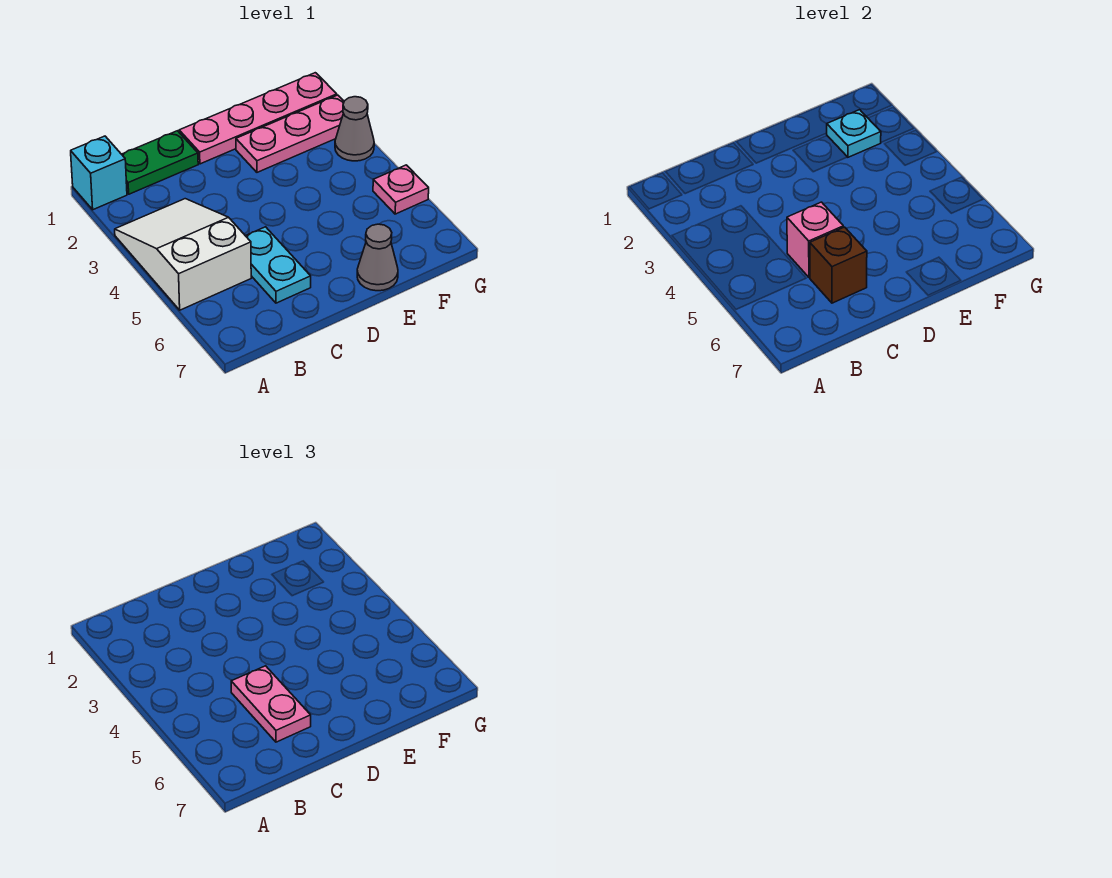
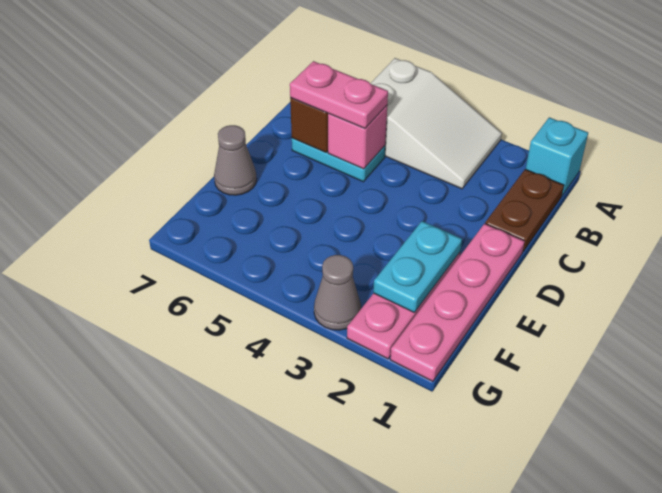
green plate B1:C1 level 1 -> brown plate B1:C1 level 1
cyan plate F2 level 2 -> cyan plate E2:F2 level 2
pink plate G5 level 1 -> none

